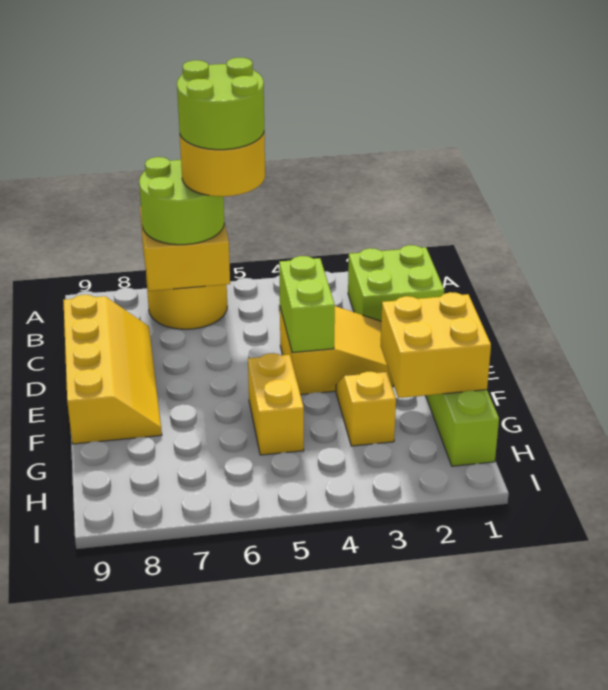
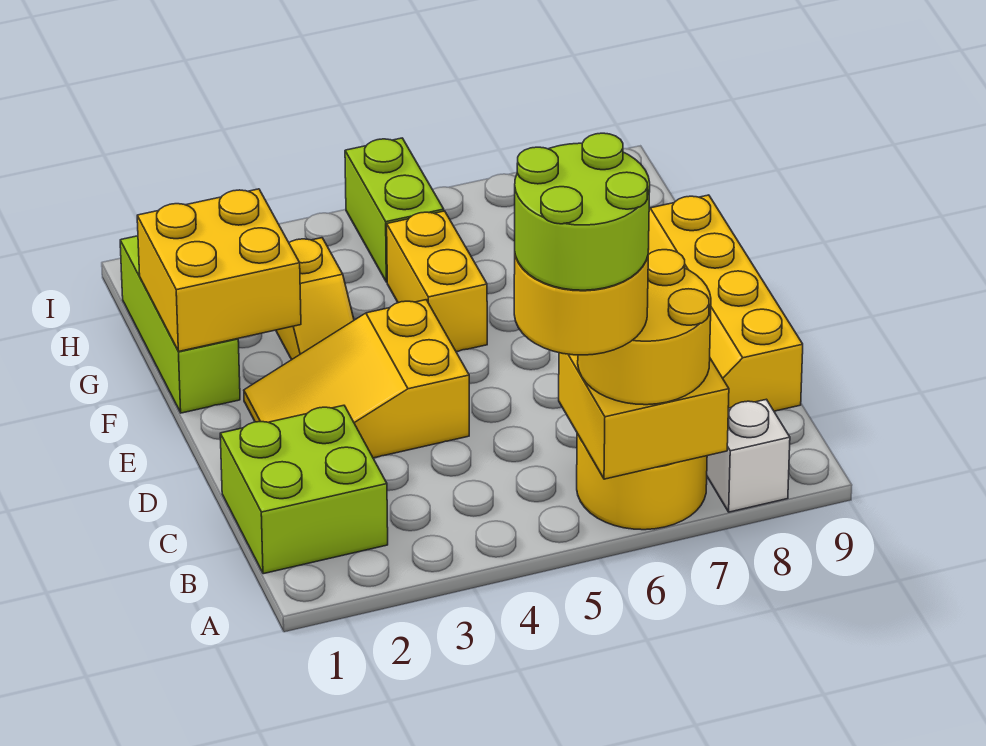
lime round brick A6:B7 level 3 -> yellow round brick A6:B7 level 3
none -> white brick A8 level 1
lime brick D4:E4 level 2 -> lime brick H5:I5 level 1

